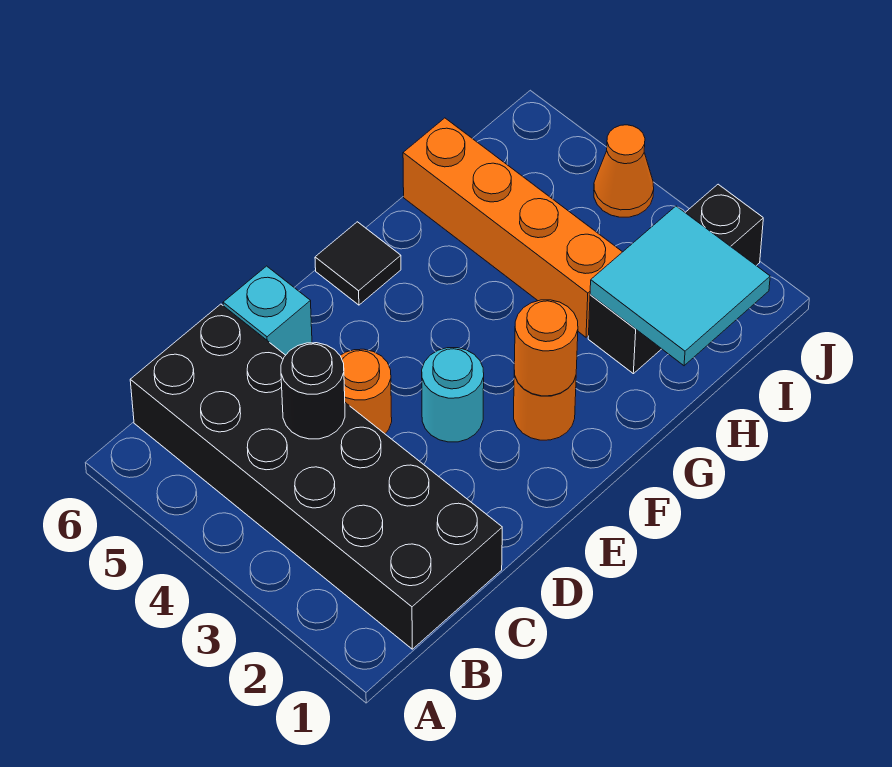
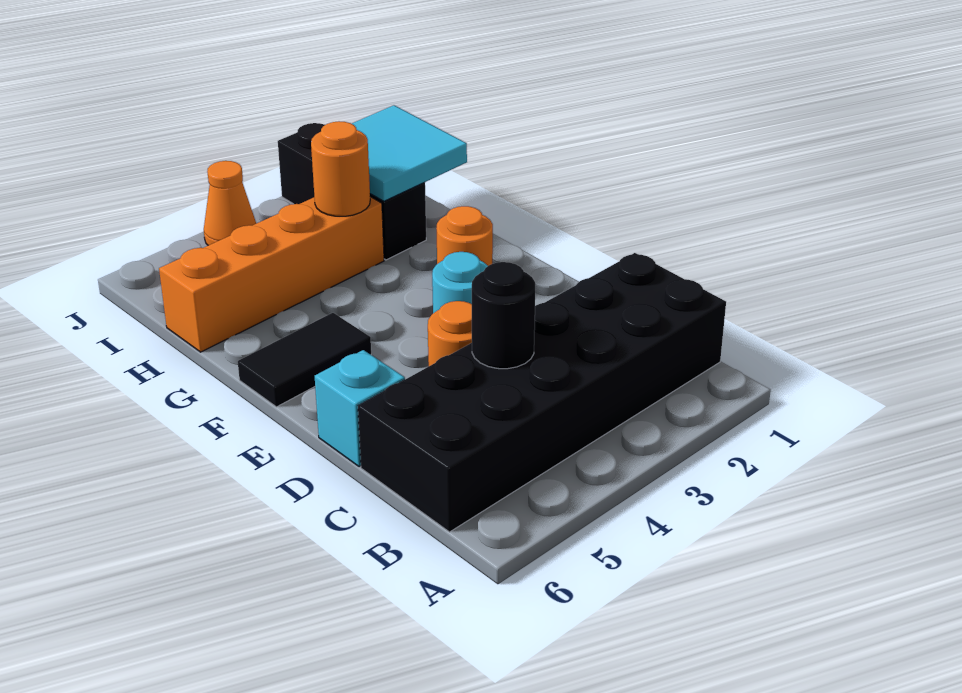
orange round brick F2 level 2 -> orange round brick H3 level 2
black tile F6 level 1 -> black tile F5:F6 level 1

